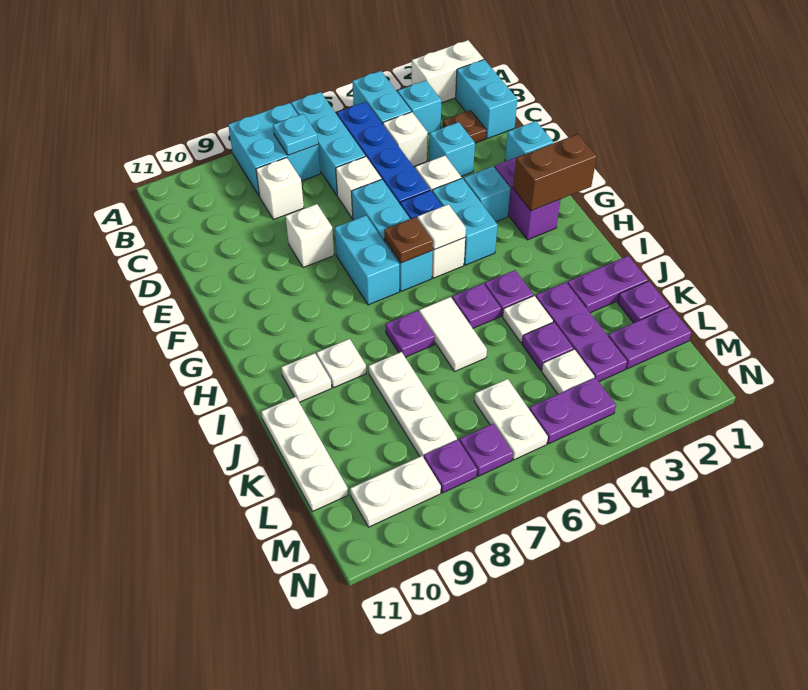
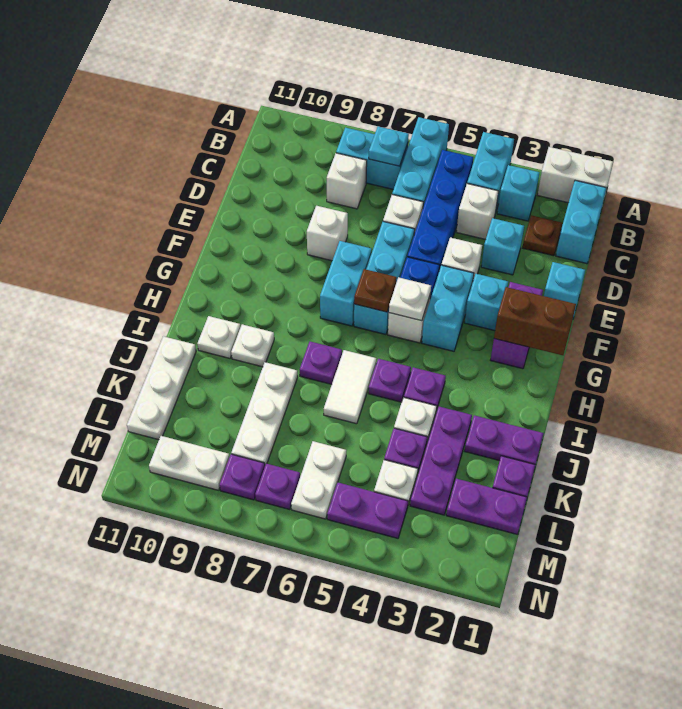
cyan brick A7:B8 level 1 -> cyan brick B7:B8 level 1

